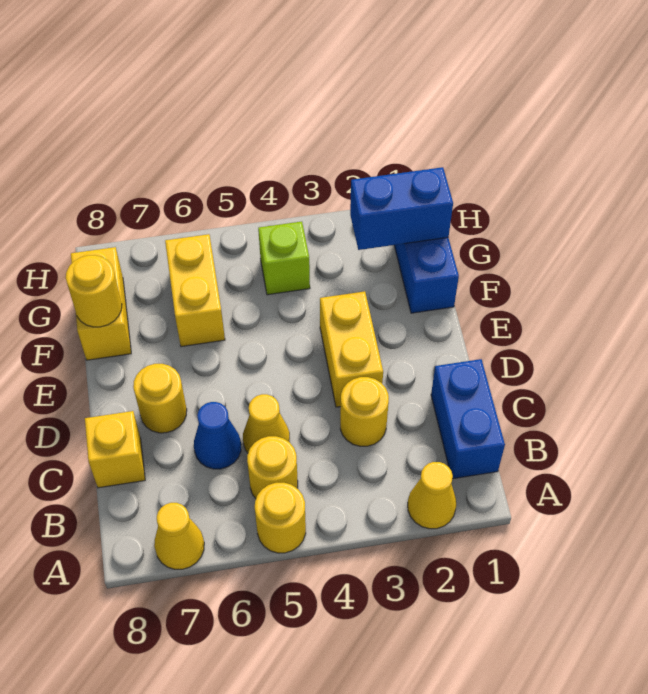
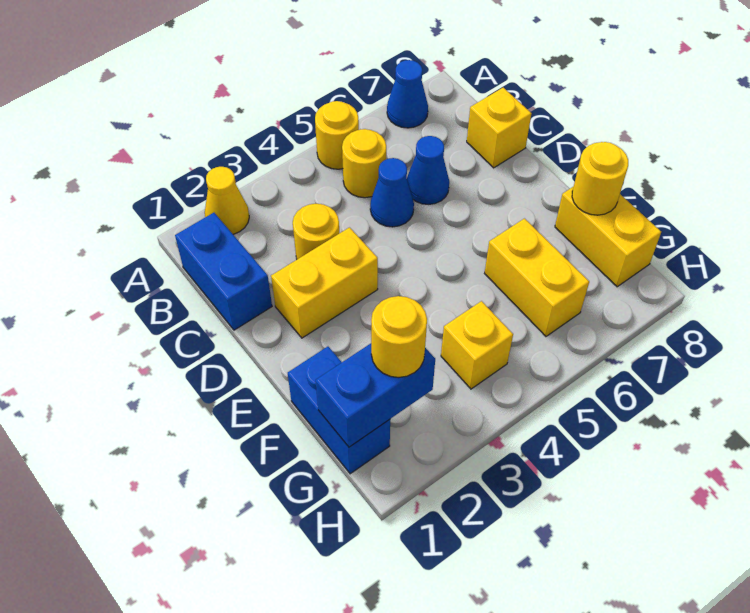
yellow cone A7 level 1 -> blue cone A7 level 1
yellow cone C5 level 1 -> blue cone C5 level 1
yellow brick D3:E3 level 1 -> yellow brick D2:D3 level 1
yellow round brick D7 level 1 -> yellow round brick G2 level 3
lime brick G4 level 1 -> yellow brick G4 level 1

